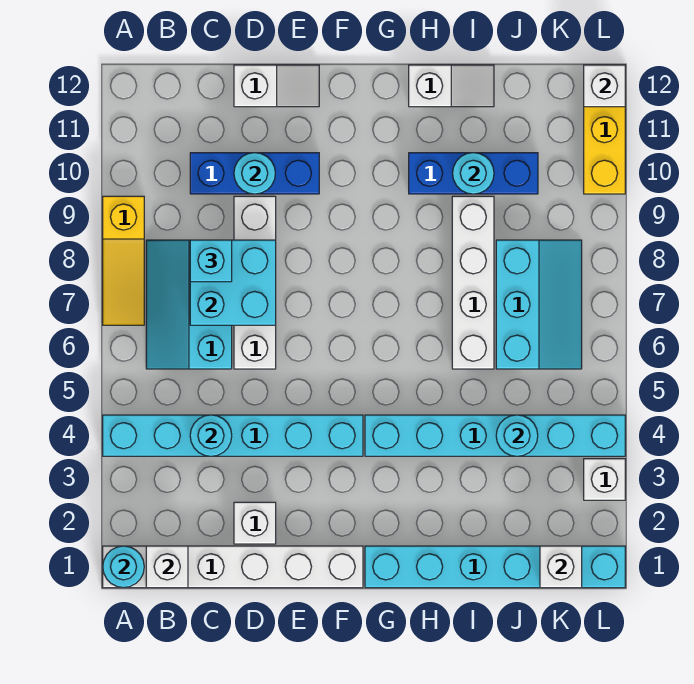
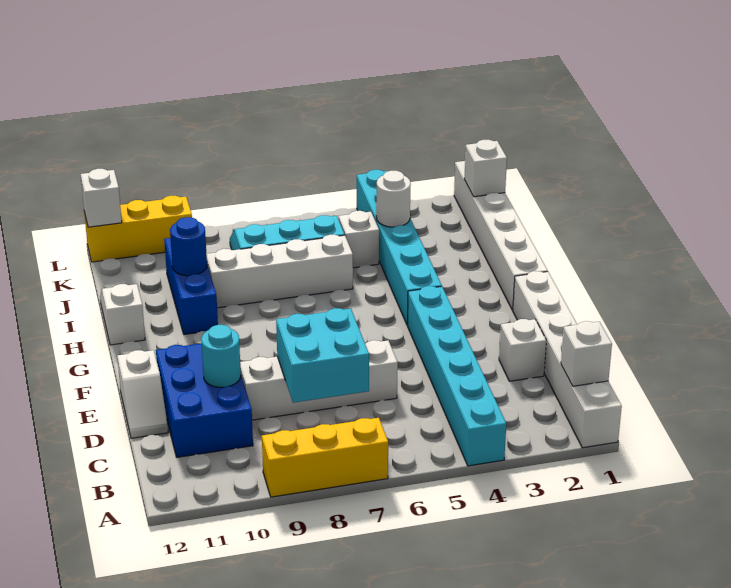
cyan round brick A1 level 2 -> none
yellow slope A7:A9 level 1 top 9 -> yellow brick A7:A9 level 1
cyan slope B6:C8 level 1 top C -> none
cyan round brick C4 level 2 -> none
cyan brick C8 level 3 -> none
blue brick C10:E10 level 1 -> blue brick C10:E11 level 1
white slope D12:E12 level 1 top D -> white slope D12:E12 level 1 top E
cyan brick G1:L1 level 1 -> white brick G1:L1 level 1
cyan round brick I10 level 2 -> blue round brick I10 level 2
cyan round brick J4 level 2 -> white round brick J4 level 2
white brick L3 level 1 -> white brick J5 level 1

